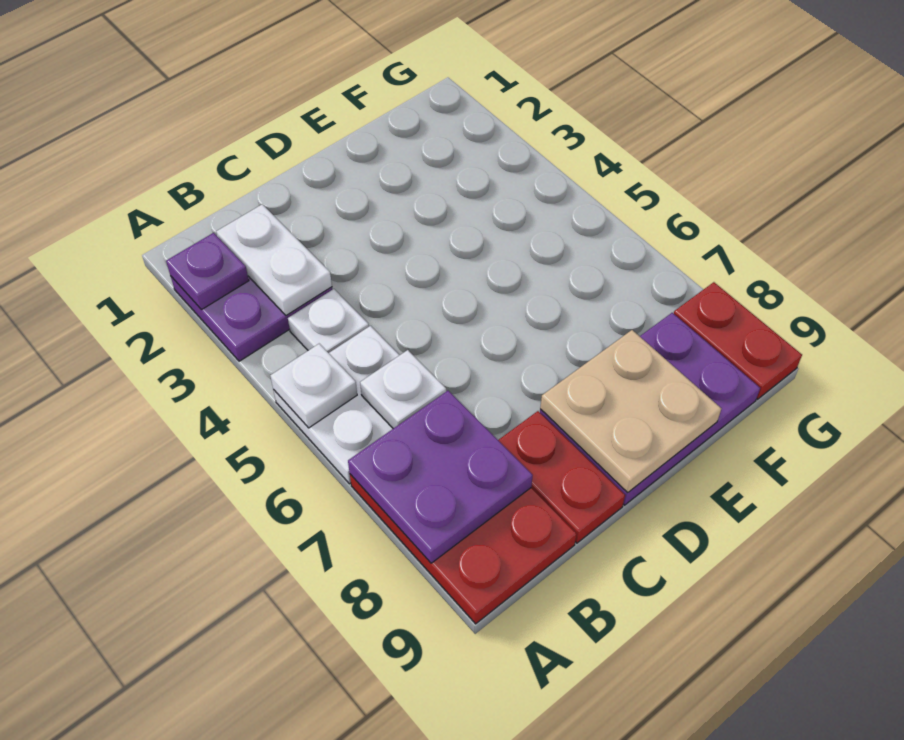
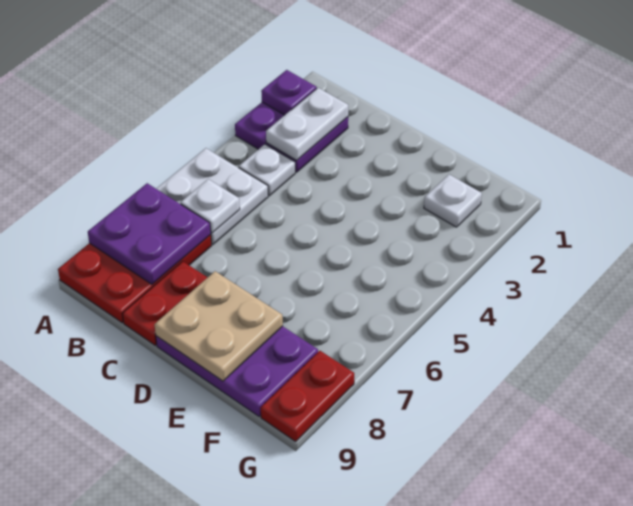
white plate A5 level 2 -> white plate F2 level 1

